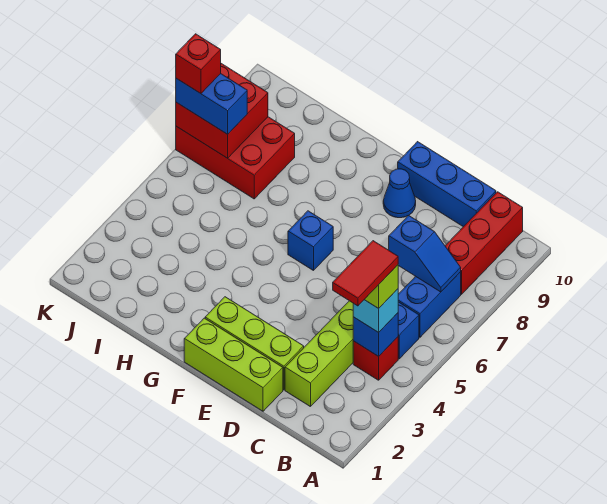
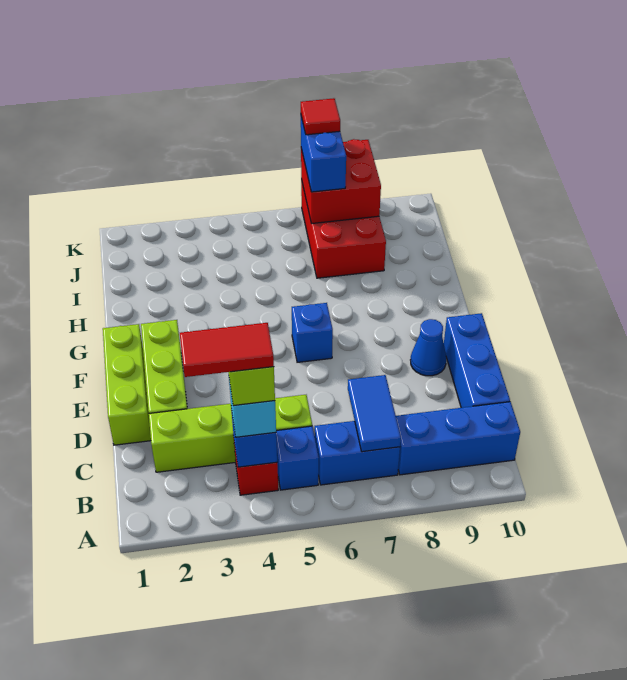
blue slope B7:C7 level 2 top C -> blue tile B7:C7 level 2
red brick B8:B10 level 1 -> blue brick B8:B10 level 1
red brick K7 level 4 -> red tile K7 level 4

